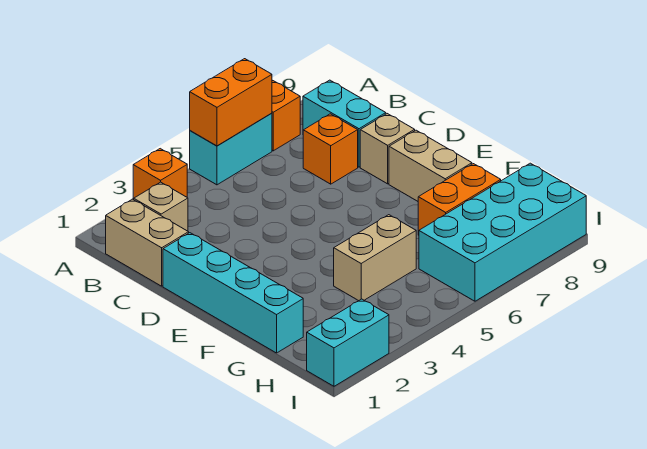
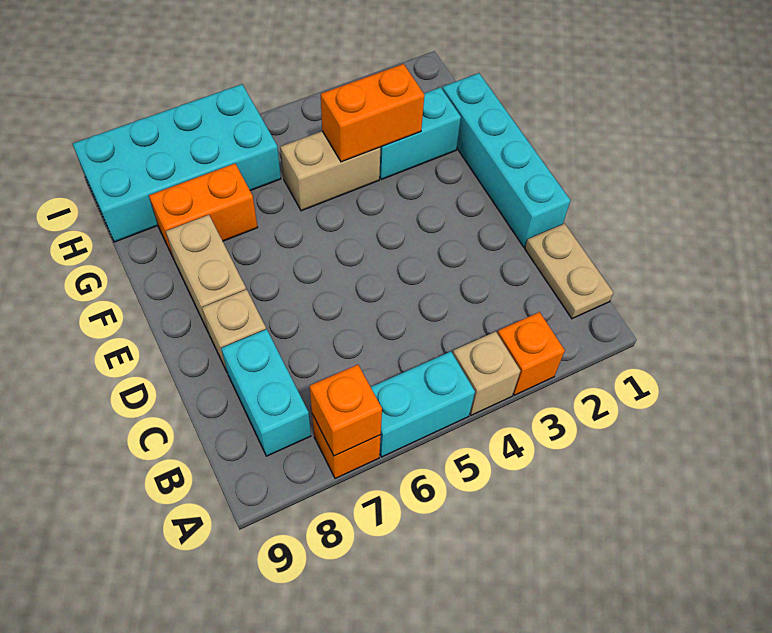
orange brick A5:A6 level 2 -> orange brick G3:G4 level 2
tan brick B1:C1 level 1 -> tan plate B1:C1 level 1
tan brick B2 level 1 -> tan brick A4 level 1
orange brick C7 level 1 -> orange brick A7 level 2
cyan brick I1:I2 level 1 -> cyan brick G2:G3 level 1

